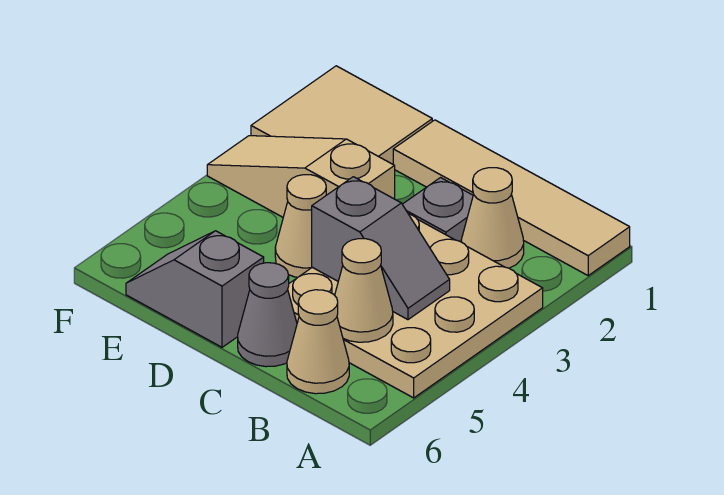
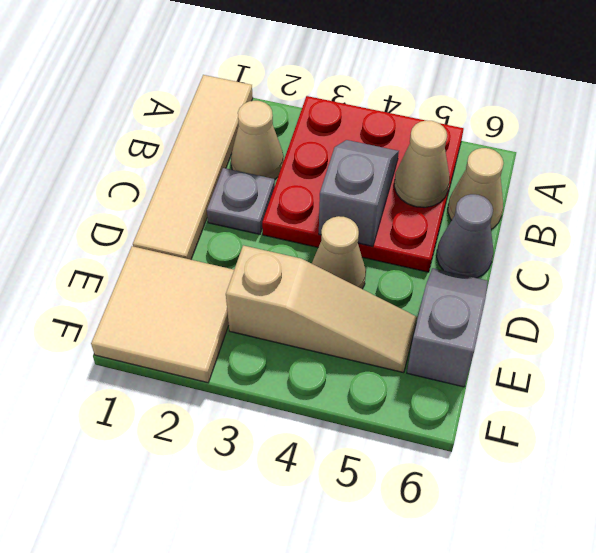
tan plate A3:C5 level 1 -> red plate A3:C5 level 1
tan slope D3:F3 level 1 top D -> tan slope E3:E5 level 1 top 3
grey slope D6:E6 level 1 top D -> grey slope D6:E6 level 1 top E

